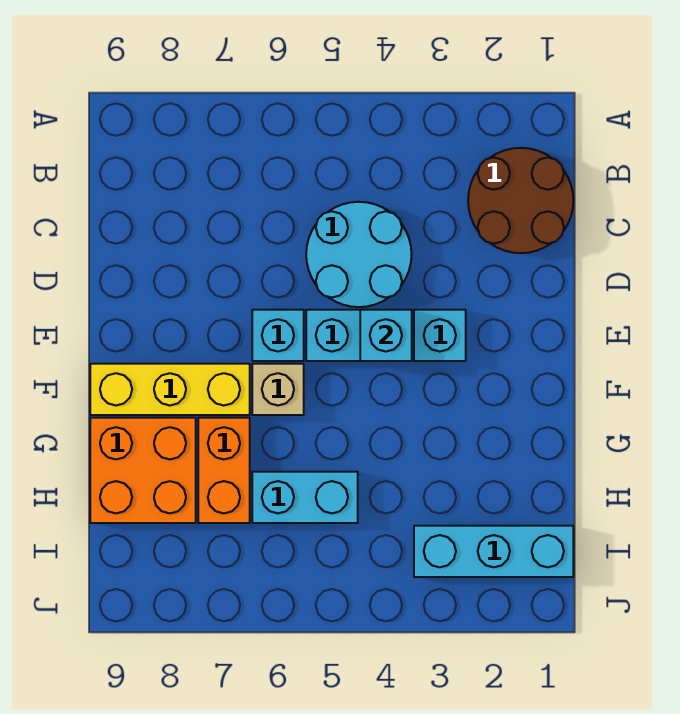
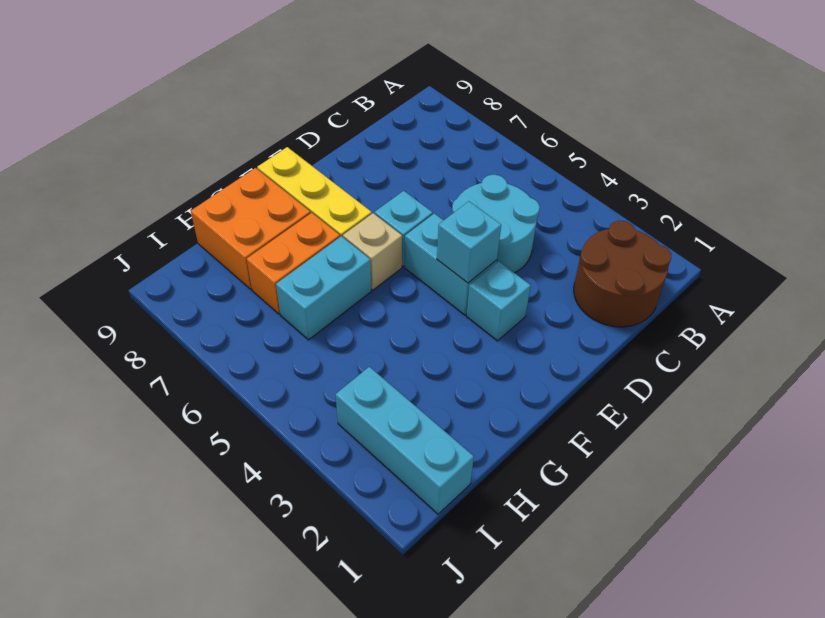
cyan brick H5:H6 level 1 -> cyan brick G6:H6 level 1

